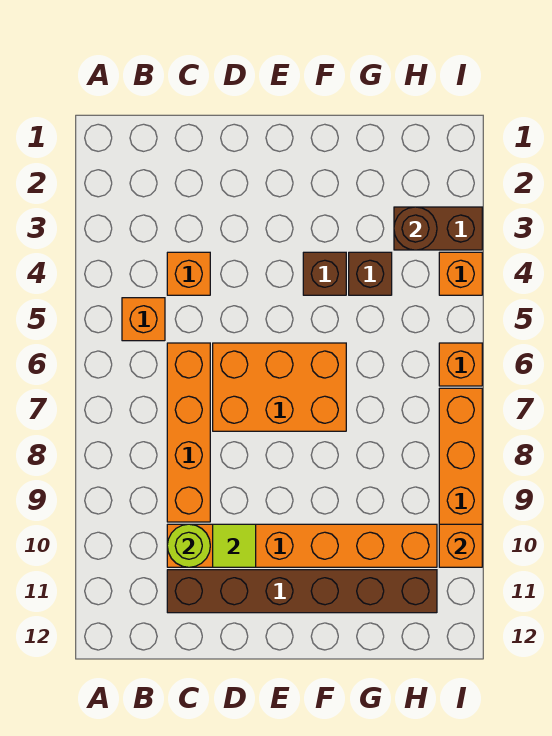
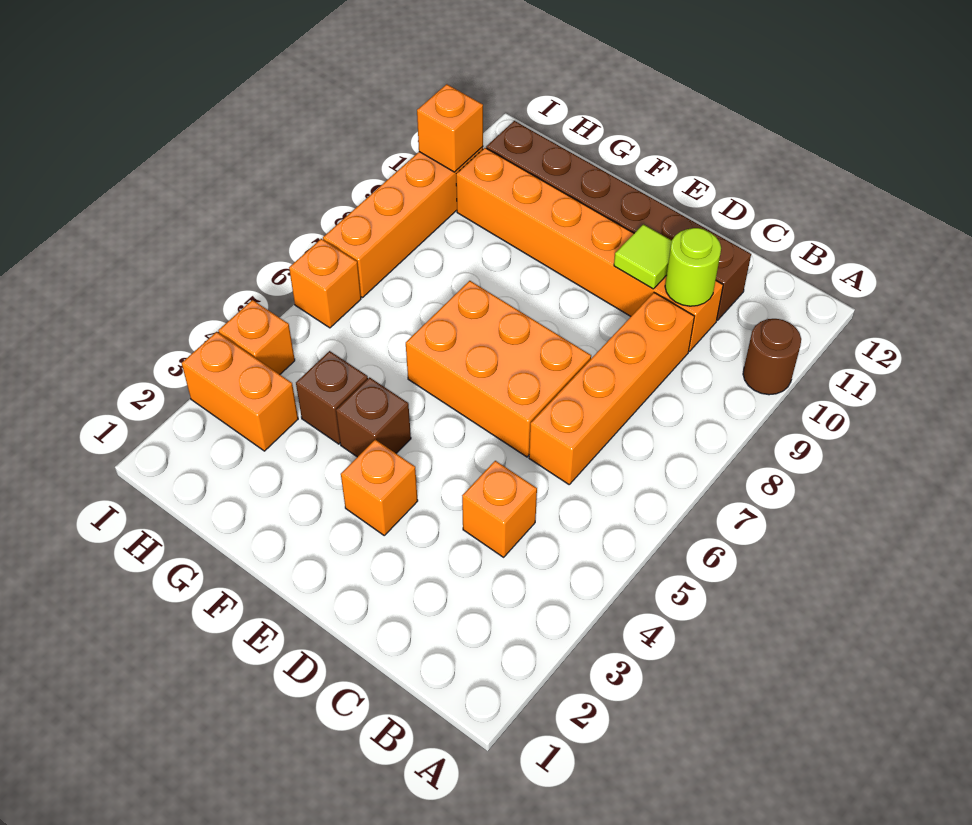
orange brick B5 level 1 -> orange brick E3 level 1
brown brick H3:I3 level 1 -> orange brick H3:I3 level 1
brown round brick H3 level 2 -> brown round brick A10 level 1

